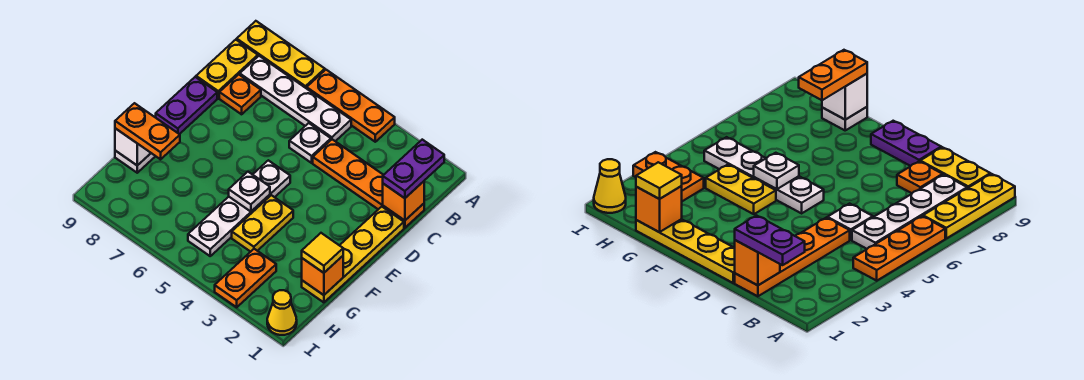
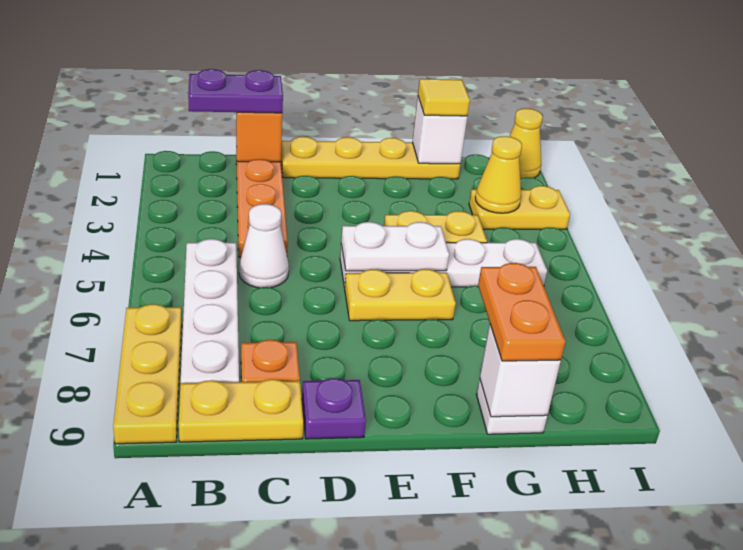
orange plate A4:A6 level 1 -> none
white plate C5 level 1 -> white cone C5 level 1
purple plate D9:E9 level 1 -> purple plate D9 level 1
none -> yellow plate E6:F6 level 1
white plate F5 level 2 -> white plate E5:F5 level 2
orange brick G1 level 2 -> white brick G1 level 2
orange plate H3:I3 level 1 -> yellow plate H3:I3 level 1
none -> yellow cone H3 level 2

